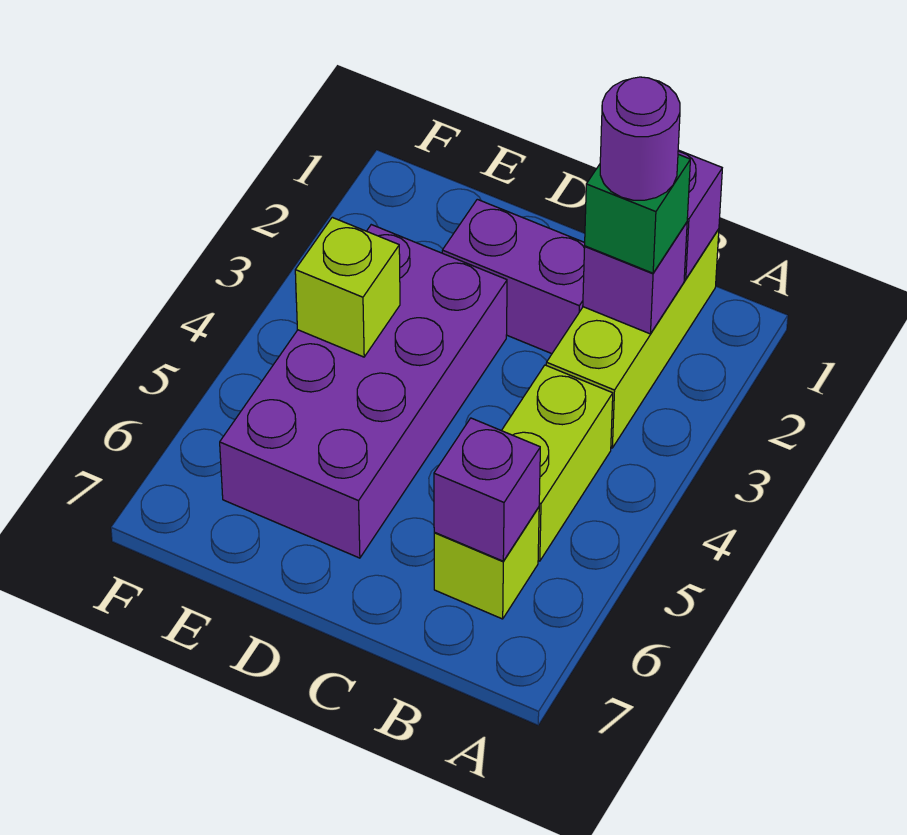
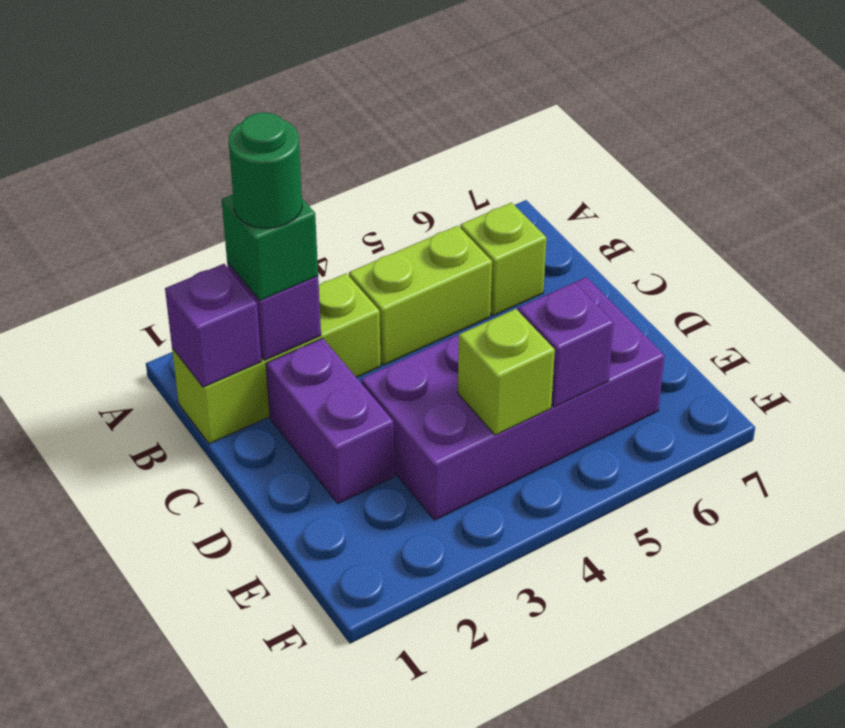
purple round brick B2 level 4 -> green round brick B2 level 4
purple brick B6 level 2 -> purple brick E5 level 2

